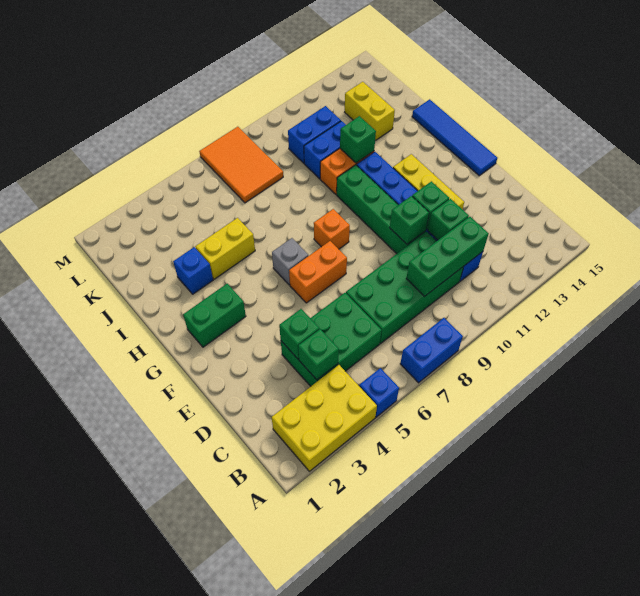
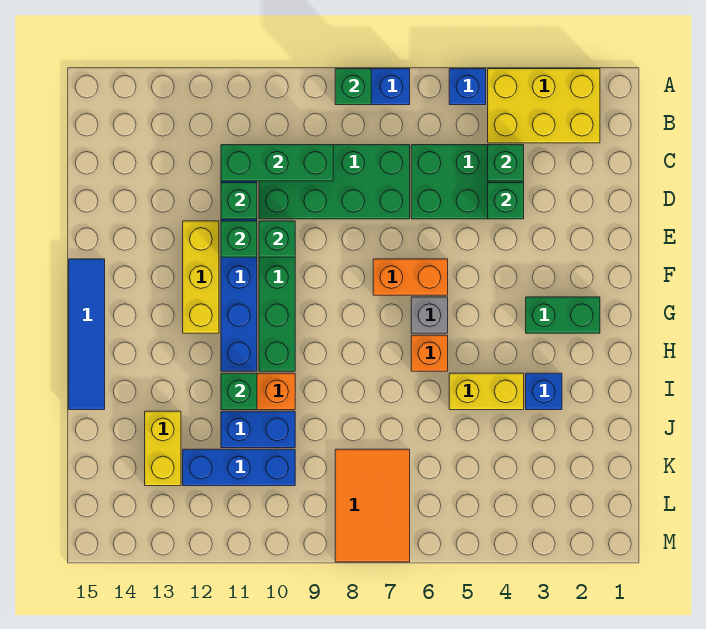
none -> green brick A8 level 2
orange brick G8 level 1 -> orange brick H6 level 1
blue brick K10:K11 level 1 -> blue brick K10:K12 level 1

